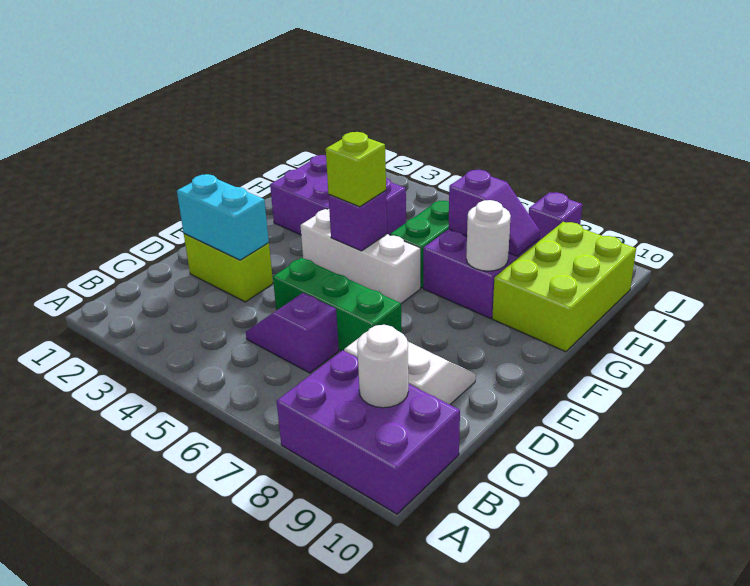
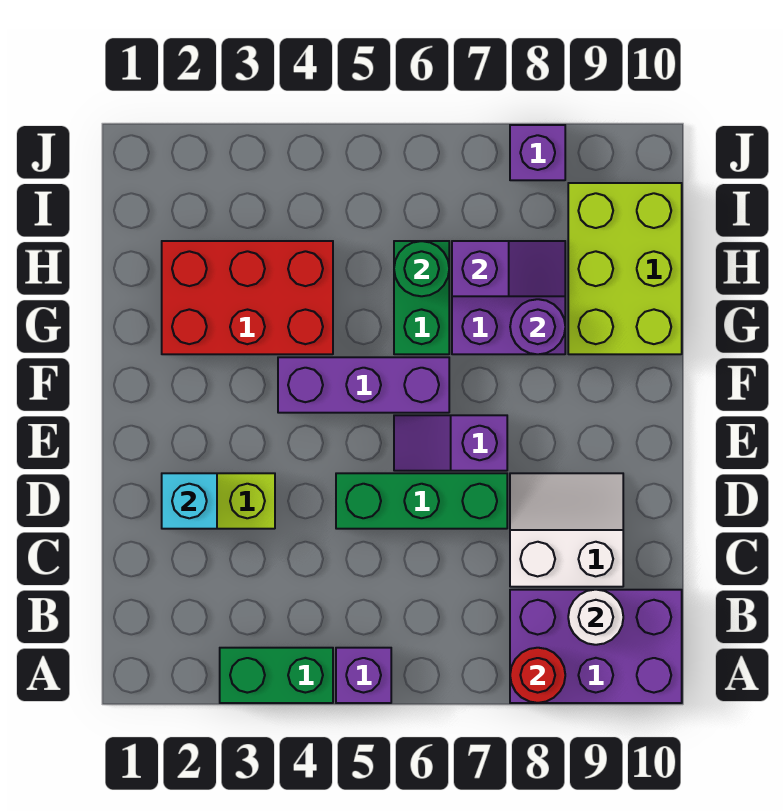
none -> green brick A3:A4 level 1
none -> red round brick A8 level 2
purple slope C5:C6 level 1 top 6 -> purple slope E6:E7 level 1 top 7
cyan brick D2:D3 level 2 -> cyan brick D2 level 2
white brick F4:F6 level 1 -> purple brick F4:F6 level 1
purple brick F5 level 2 -> purple brick A5 level 1
lime brick F5 level 3 -> none
purple brick G2:H4 level 1 -> red brick G2:H4 level 1
white round brick G8 level 2 -> purple round brick G8 level 2
none -> green round brick H6 level 2

